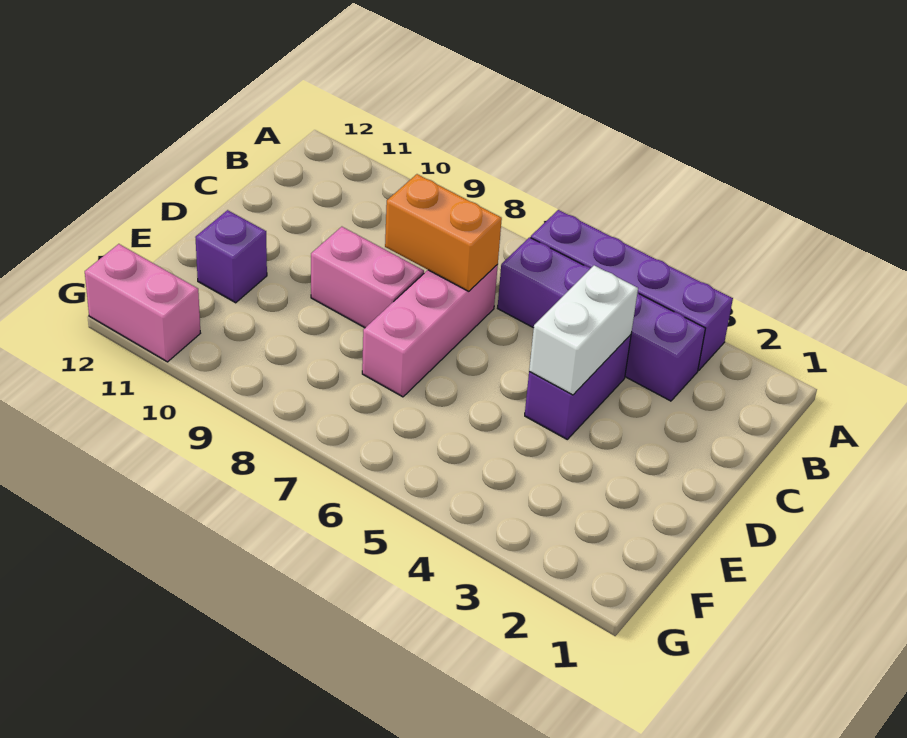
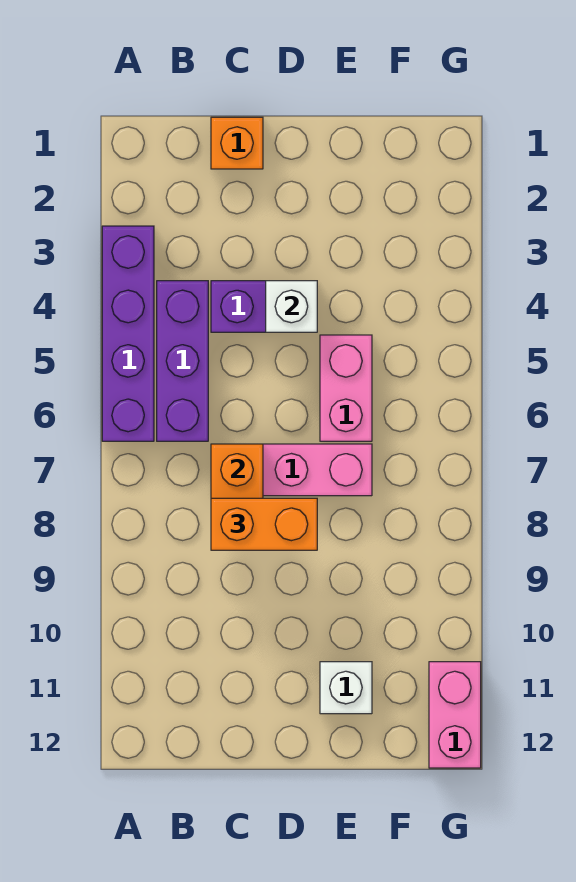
purple brick B3:B6 level 1 -> purple brick B4:B6 level 1
none -> orange brick C1 level 1
white brick C4:D4 level 2 -> white brick D4 level 2
none -> orange brick C8:D8 level 3
pink brick D8:D9 level 1 -> pink brick E5:E6 level 1
purple brick E11 level 1 -> white brick E11 level 1

